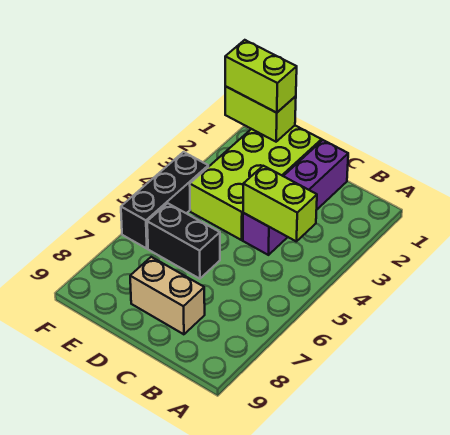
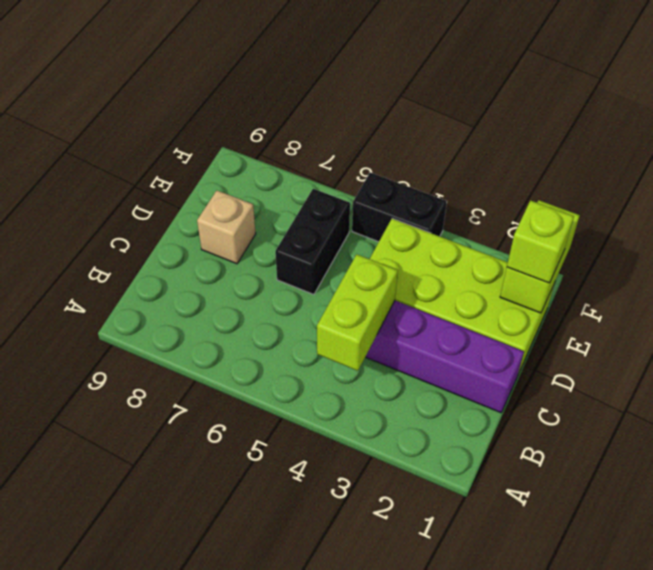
tan brick C8:D8 level 1 -> tan brick D8 level 1
lime brick E1:F1 level 3 -> lime brick E1 level 3
black brick F4:F6 level 1 -> black brick F4:F5 level 1

